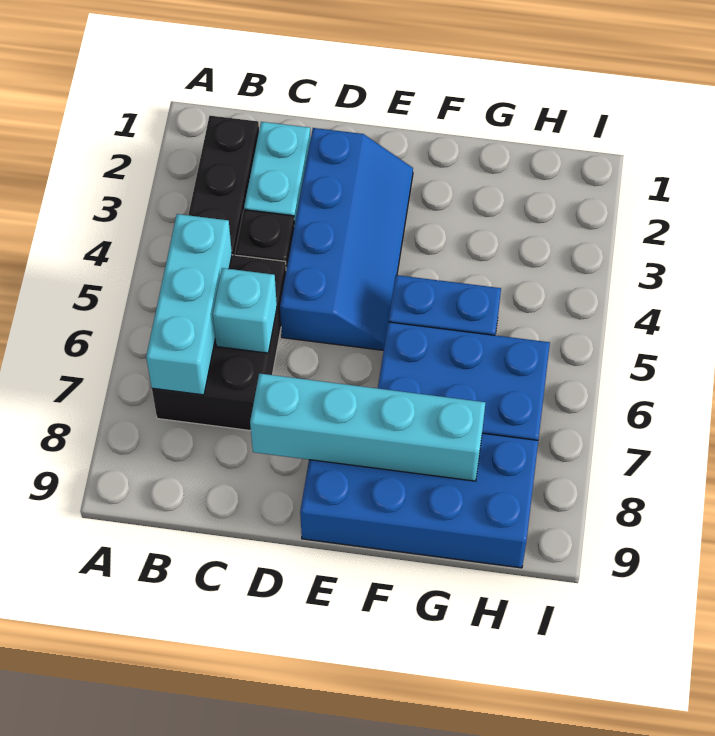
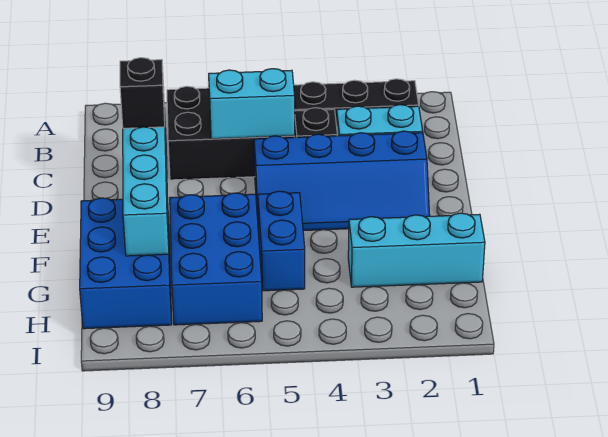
cyan brick B5:B7 level 2 -> cyan brick G1:G3 level 1
cyan brick C6 level 2 -> cyan brick C5:C6 level 2
none -> black brick D8 level 3
blue brick E8:H9 level 1 -> blue brick F8:H9 level 1

